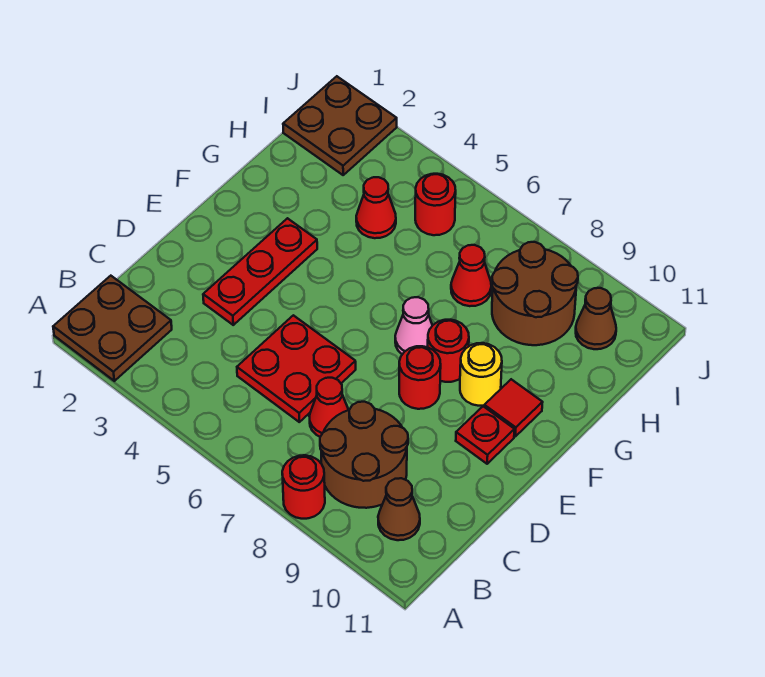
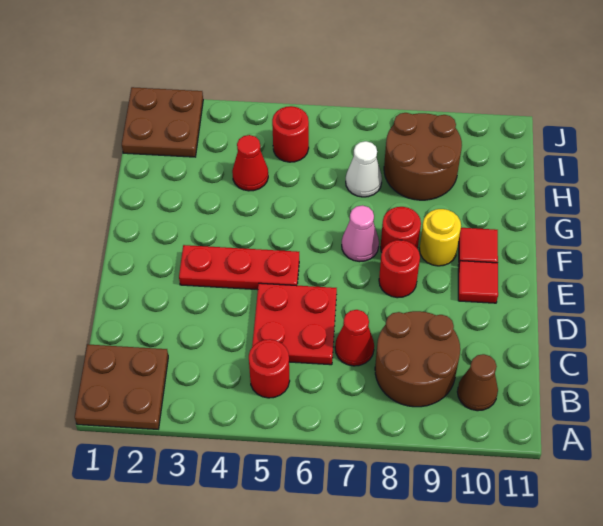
red round brick A8 level 1 -> red round brick B5 level 1
red plate D3:F3 level 1 -> red plate E3:E5 level 1
red plate E10 level 1 -> red tile E10 level 1
red cone H7 level 1 -> white cone H7 level 1
brown cone I10 level 1 -> none

